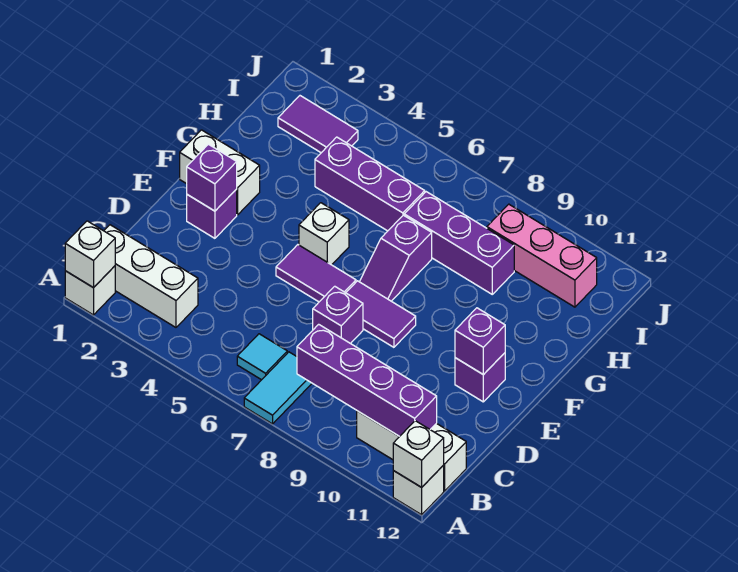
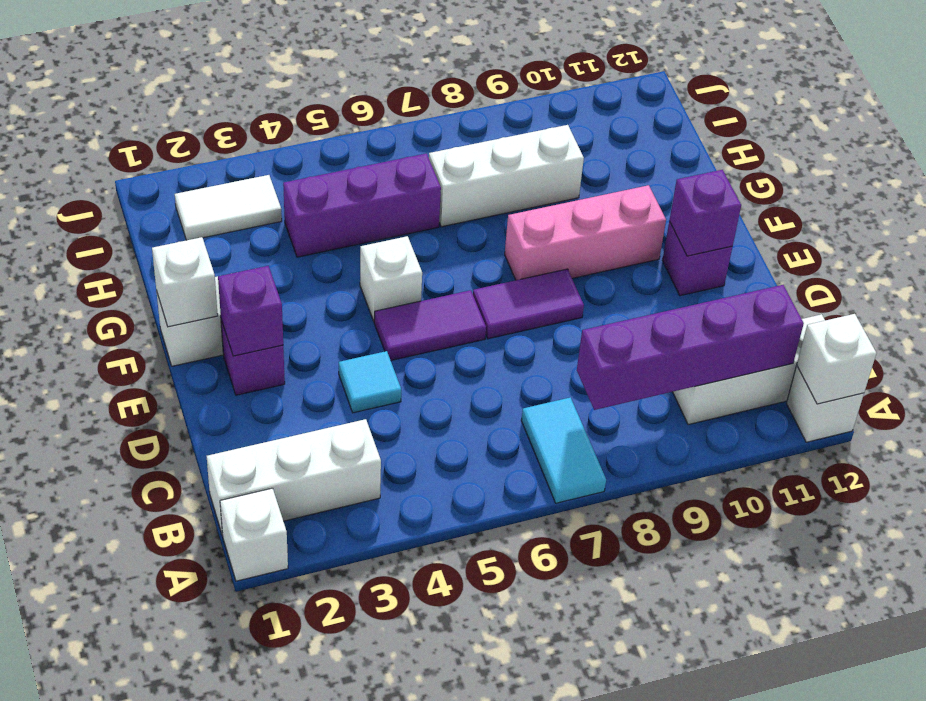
white brick A1 level 2 -> white brick F1 level 2
cyan tile B6 level 1 -> cyan tile D4 level 1
purple brick D7 level 1 -> none
purple slope F7:G7 level 1 top G -> none
purple brick H7:H9 level 1 -> white brick H7:H9 level 1
purple tile I2:I3 level 1 -> white tile I2:I3 level 1
pink brick I9:I11 level 1 -> pink brick F8:F10 level 1

